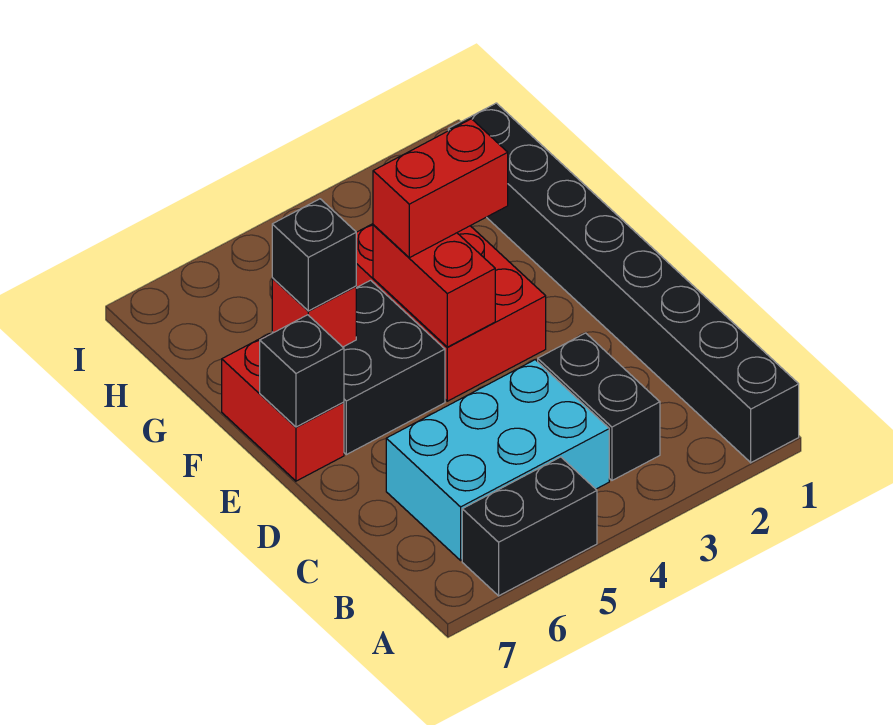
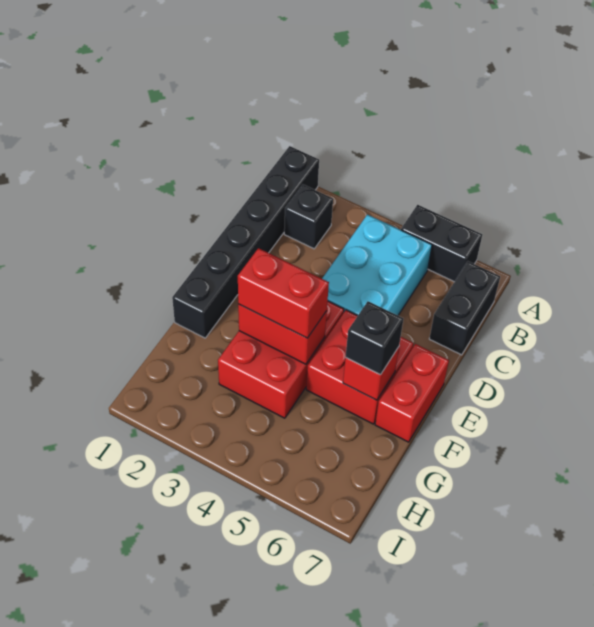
black brick A1:H1 level 1 -> black brick A1:F1 level 1
black brick B3:C3 level 1 -> black brick B7:C7 level 1
cyan brick B4:C6 level 1 -> cyan brick B4:D5 level 1
red brick E4:F4 level 2 -> red brick F3:F4 level 2
black brick E5:F6 level 1 -> red brick E5:F6 level 1
black brick E7 level 2 -> black brick B2 level 1

